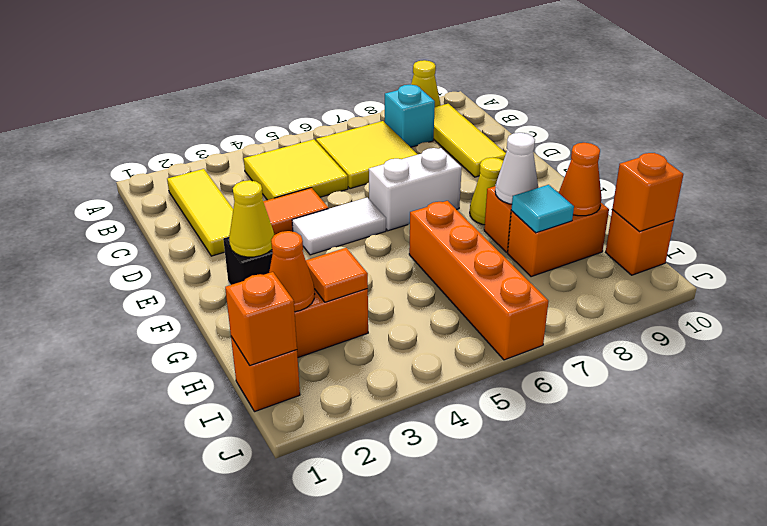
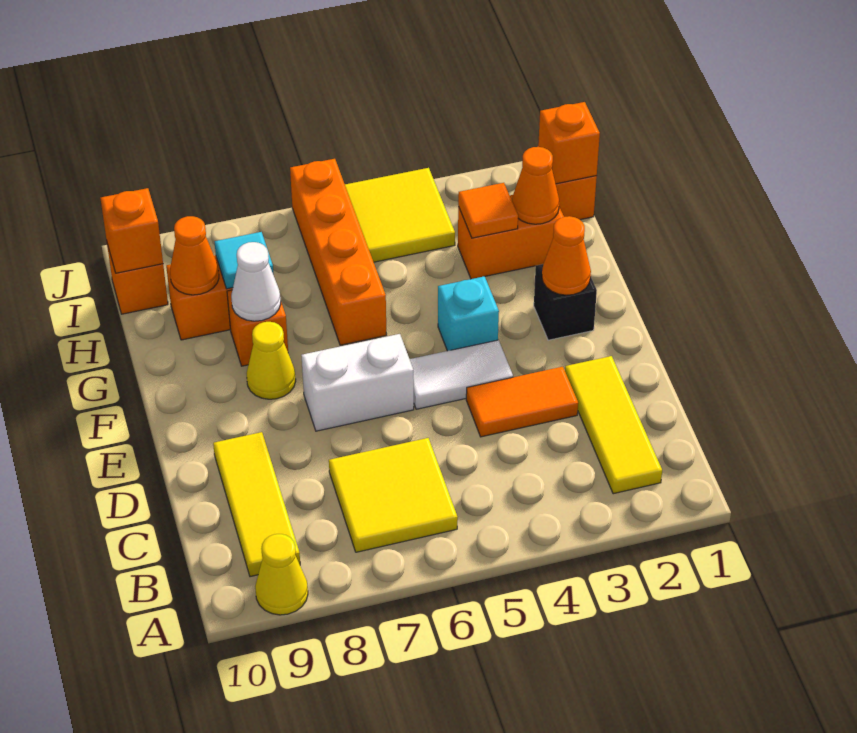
yellow tile B4:C5 level 1 -> yellow tile I4:J5 level 1
cyan brick B8 level 1 -> cyan brick F4 level 1
yellow cone F2 level 2 -> orange cone F2 level 2

